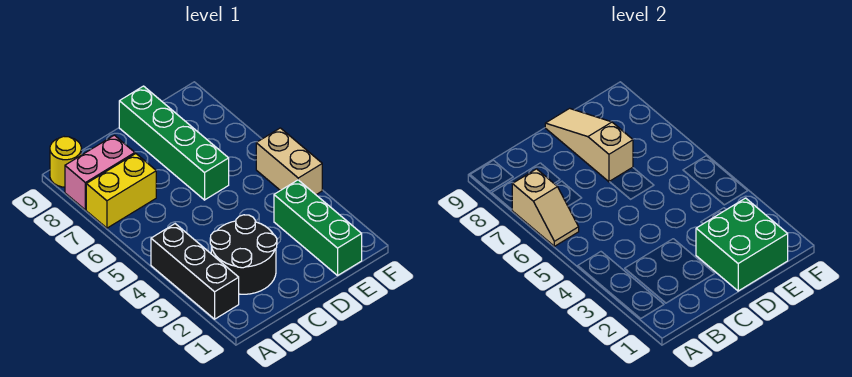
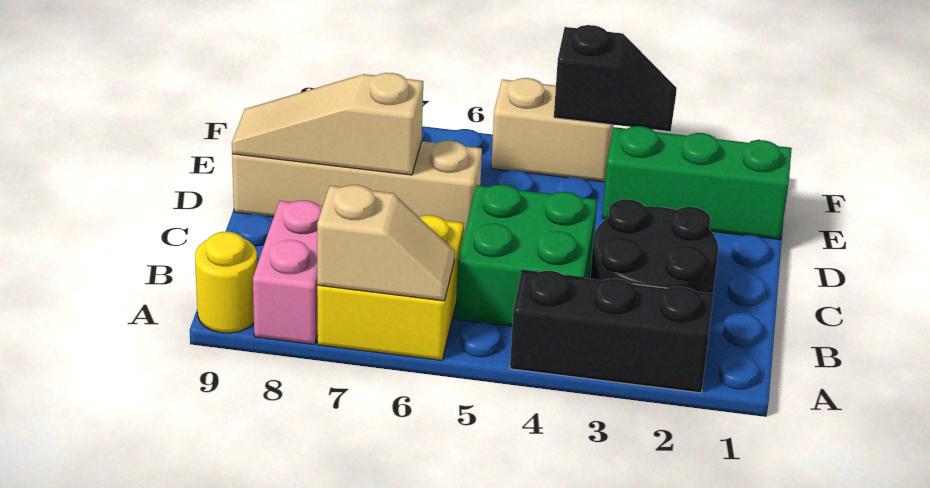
yellow brick A7:B7 level 1 -> yellow brick A6:B7 level 1
green brick D1:E2 level 2 -> green brick B4:C5 level 1
green brick D6:D9 level 1 -> tan brick D6:D9 level 1
none -> black slope F3:F4 level 2 top 4

